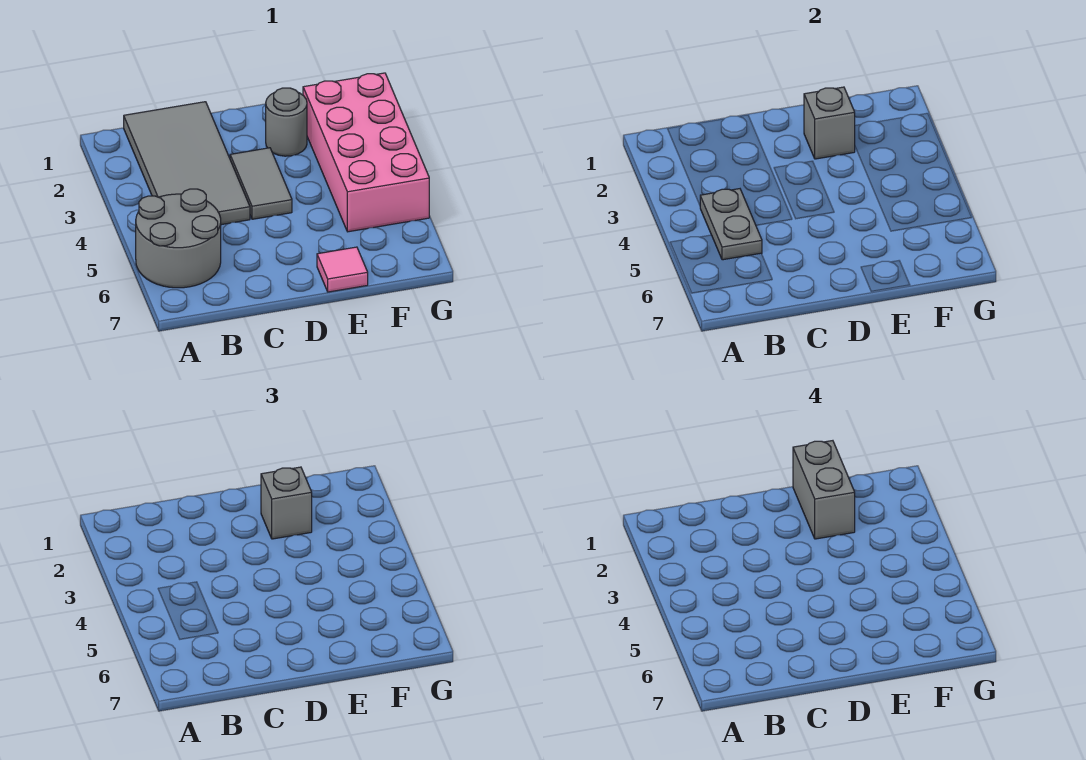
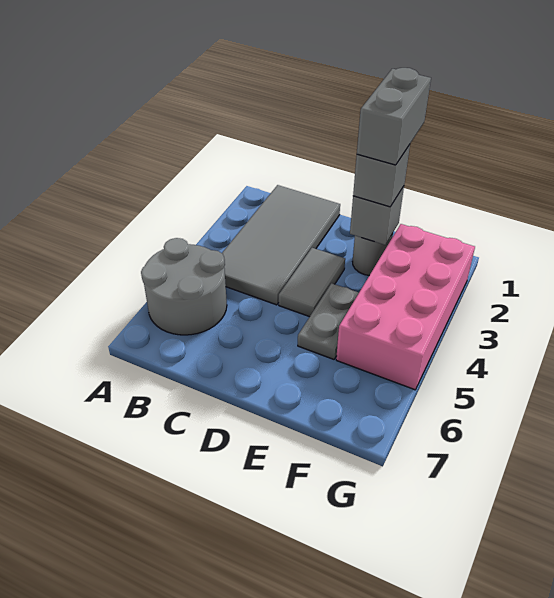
grey plate B4:B5 level 2 -> grey plate E4:E5 level 1
pink tile E7 level 1 -> none

